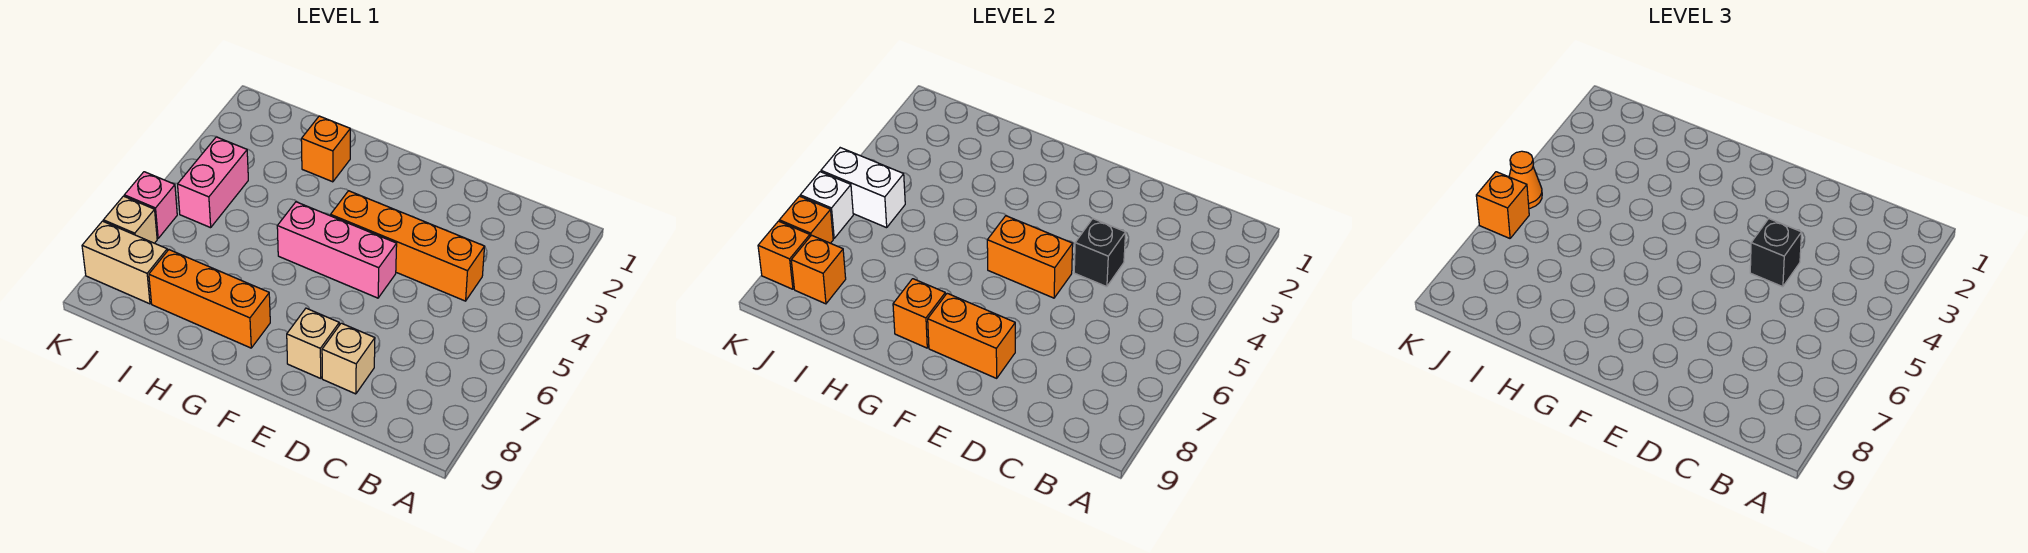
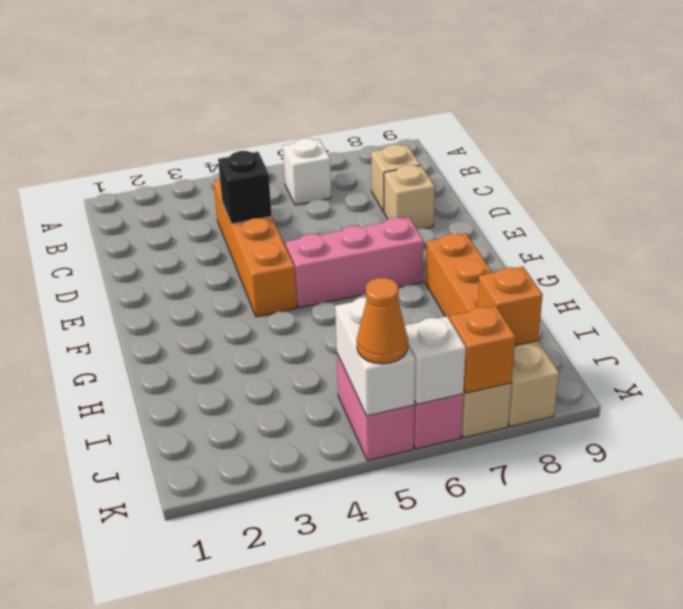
none -> white brick B6 level 1
black brick D4 level 3 -> none
pink brick E5:G5 level 1 -> pink brick F5:F7 level 1
orange brick E5:F5 level 2 -> none
tan brick E8 level 1 -> tan brick C8 level 1
orange brick E8:F8 level 2 -> none
orange brick G8 level 2 -> none
orange brick H2 level 1 -> none
pink brick J4:J5 level 1 -> pink brick J5:K5 level 1
orange brick K6 level 3 -> none
orange brick K8 level 2 -> none

